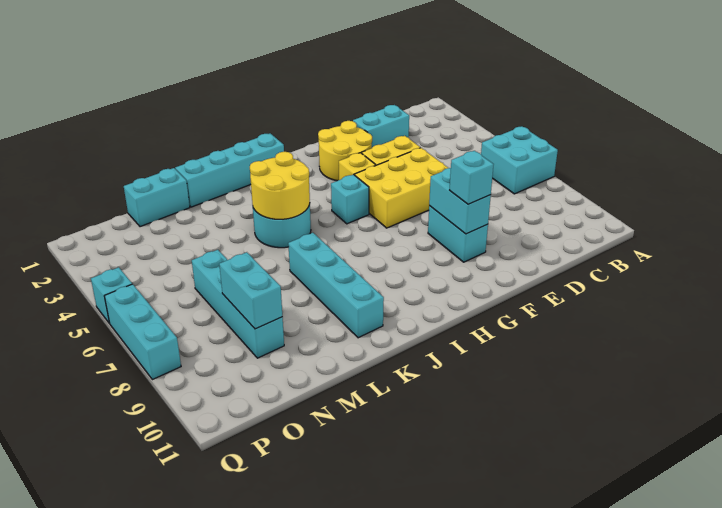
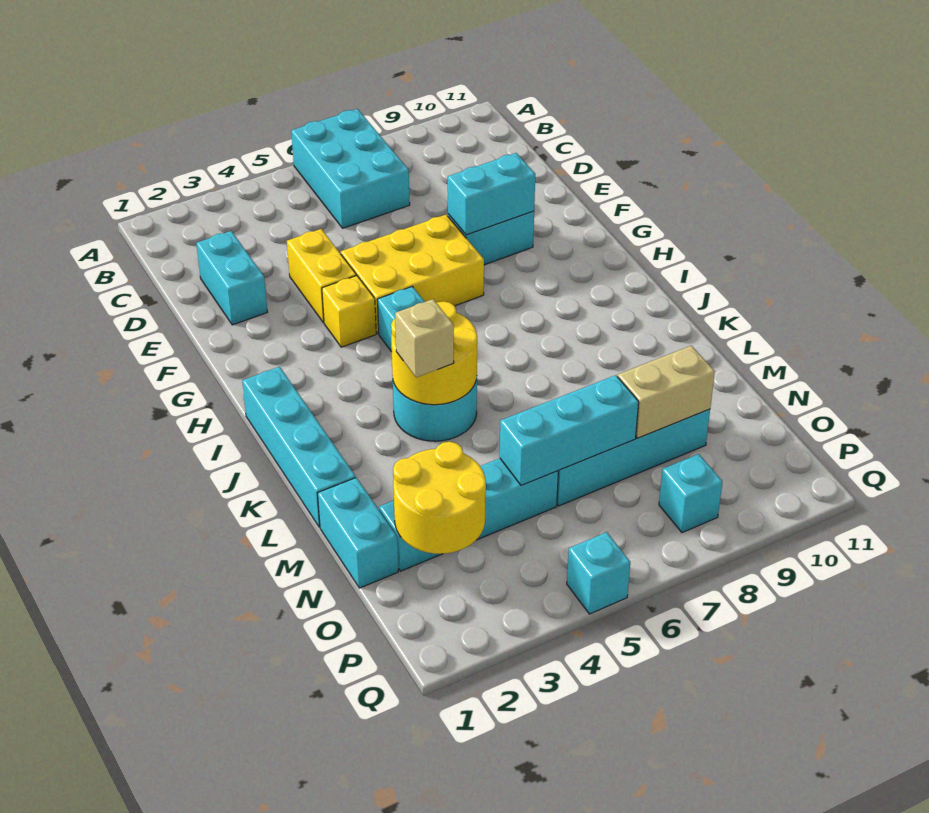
cyan brick A6:B7 level 1 -> cyan brick A6:C7 level 1
yellow brick E5:G6 level 1 -> yellow brick F5:G7 level 1
yellow round brick F2:G3 level 1 -> yellow round brick N2:O3 level 2
cyan brick F9 level 3 -> cyan brick P8 level 1
none -> tan brick K4 level 3
cyan brick K7:K10 level 1 -> cyan brick N2:N5 level 1
cyan brick N8:N9 level 2 -> tan brick N8:N9 level 2
cyan brick Q6:Q8 level 1 -> cyan brick N5:N7 level 2

